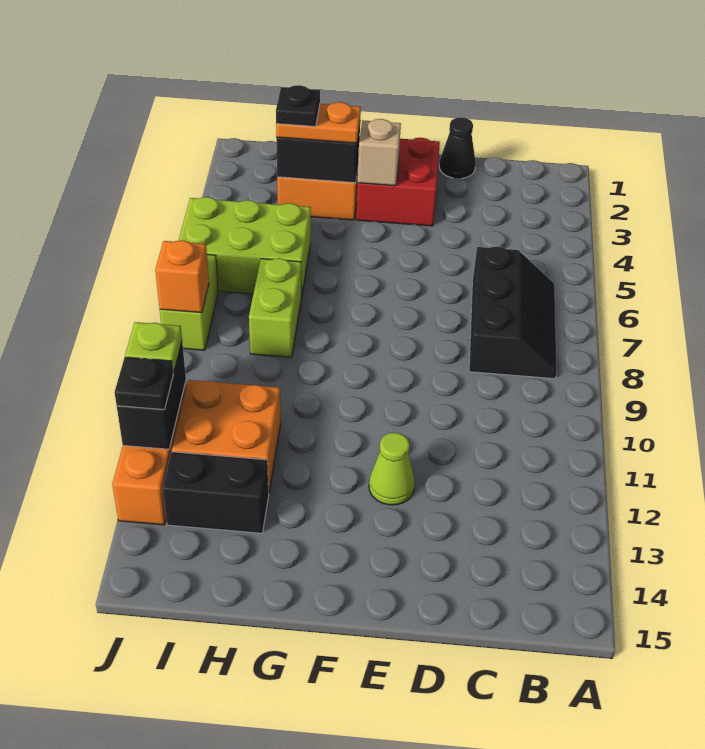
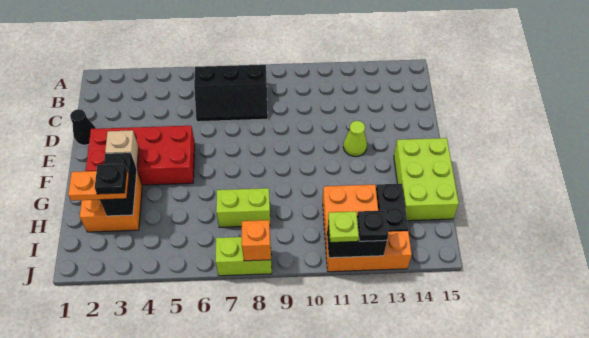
black slope B6:C8 level 1 top C -> black slope B6:C8 level 1 top B
red brick E2:F3 level 1 -> red brick E2:F5 level 1
orange plate G3:H3 level 3 -> orange plate H2:H3 level 3
lime brick H5:J6 level 1 -> lime brick F14:H15 level 1

